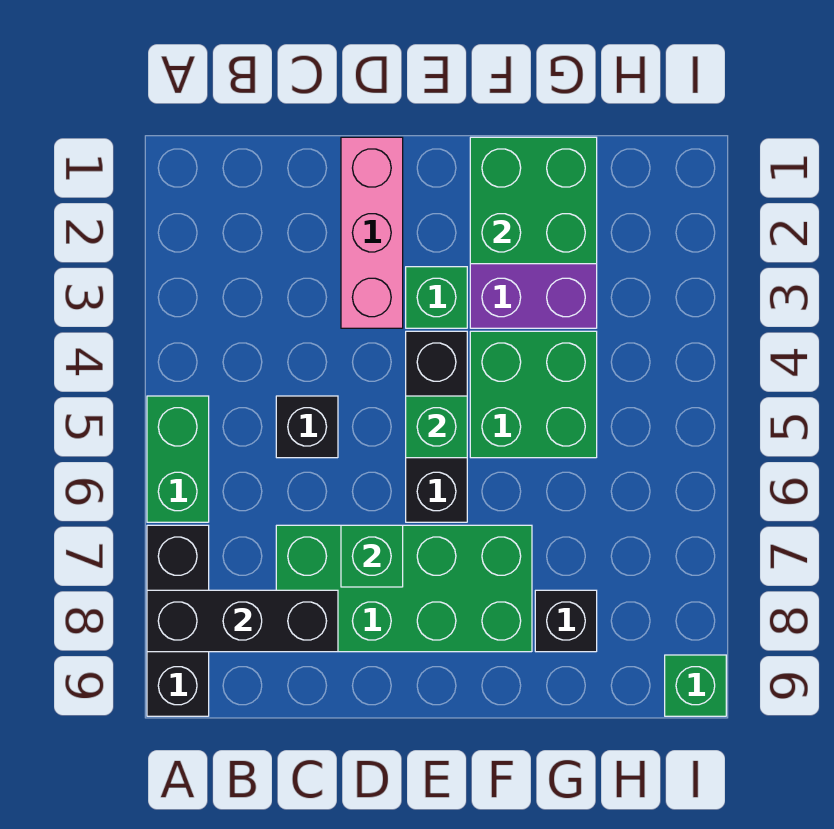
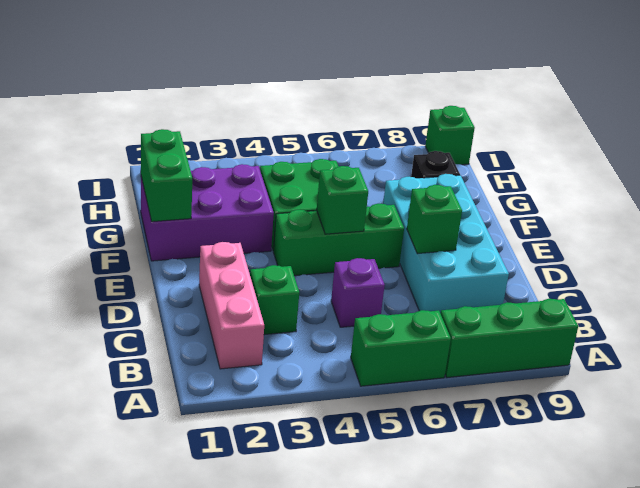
black brick A7:A9 level 1 -> green brick A7:A9 level 1
black brick A8:C8 level 2 -> none
black brick C5 level 1 -> purple brick C5 level 1
green brick C7:F8 level 1 -> cyan brick C7:F8 level 1
pink brick D1:D3 level 1 -> pink brick B2:D2 level 1
green brick E3 level 1 -> green brick C3 level 1
black brick E4:E6 level 1 -> green brick E4:E6 level 1
green brick F1:G2 level 2 -> green brick F1:G1 level 2

